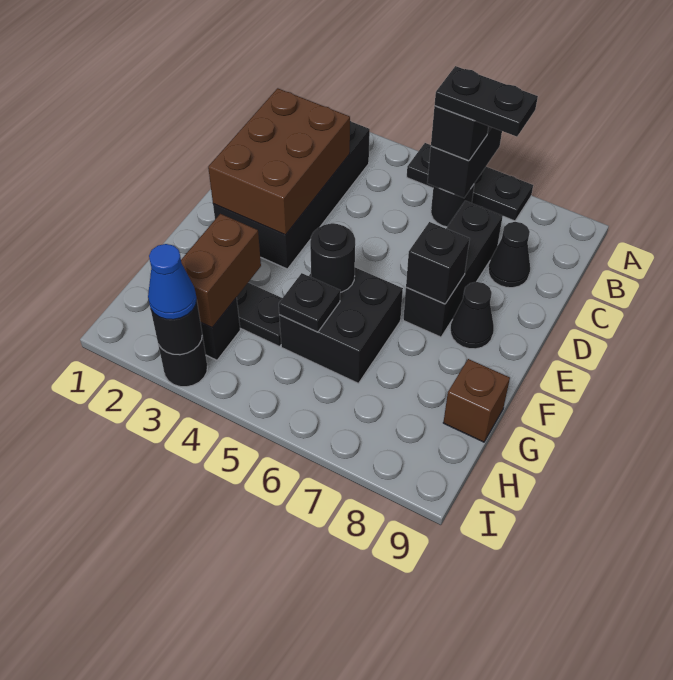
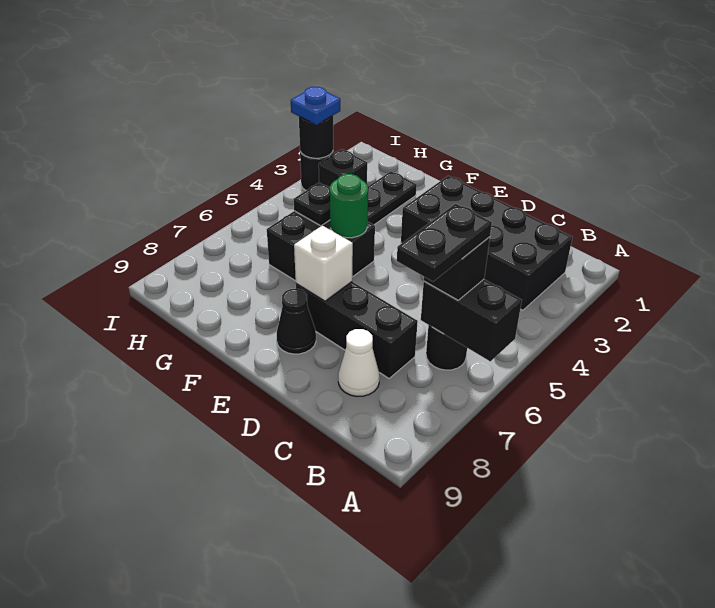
black plate A5:A7 level 1 -> none
brown brick C2:E3 level 2 -> none
black cone C8 level 1 -> white cone C8 level 1
black brick E7 level 2 -> white brick E7 level 2
black round brick F5 level 2 -> green round brick F5 level 2
brown brick G3:H3 level 2 -> none
brown brick G9 level 1 -> none
blue cone I3 level 3 -> blue plate I3 level 3

